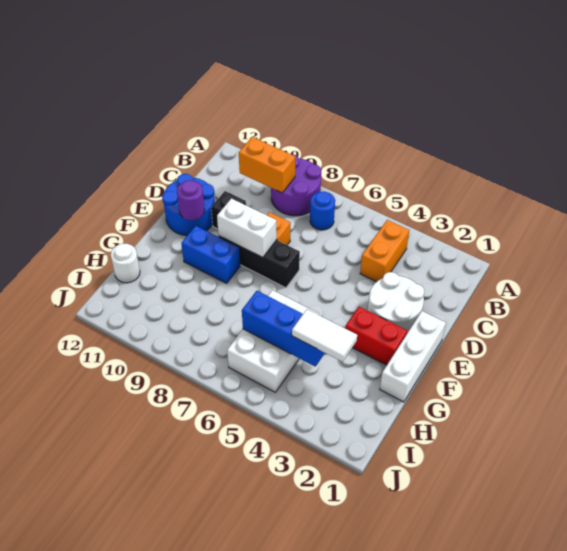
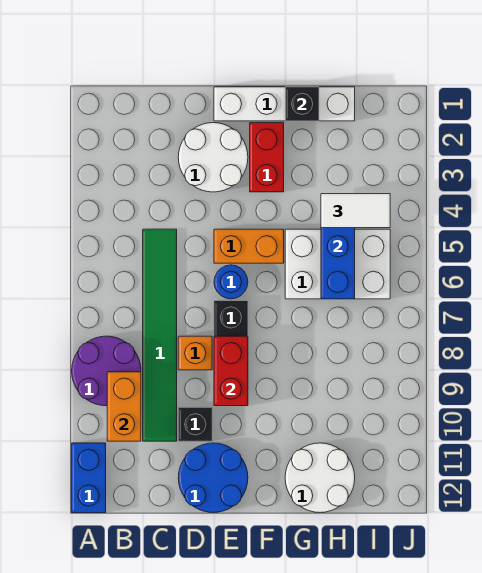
orange brick B4:C4 level 1 -> orange brick E5:F5 level 1
blue round brick B7 level 1 -> blue round brick E6 level 1
none -> green tile C5:C10 level 1
white brick E1:G1 level 1 -> white brick E1:H1 level 1
white brick E8:E9 level 2 -> red brick E8:E9 level 2
purple round brick E11 level 2 -> none
blue brick F9:F10 level 1 -> blue brick A11:A12 level 1
none -> black brick G1 level 2
white tile H3:H4 level 3 -> white tile H4:I4 level 3
white round brick H12 level 1 -> white round brick G11:H12 level 1

